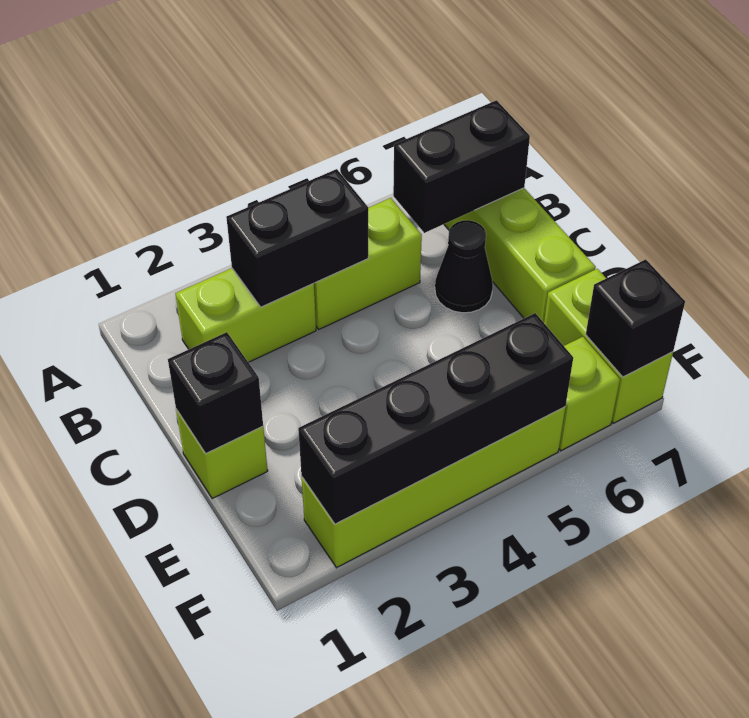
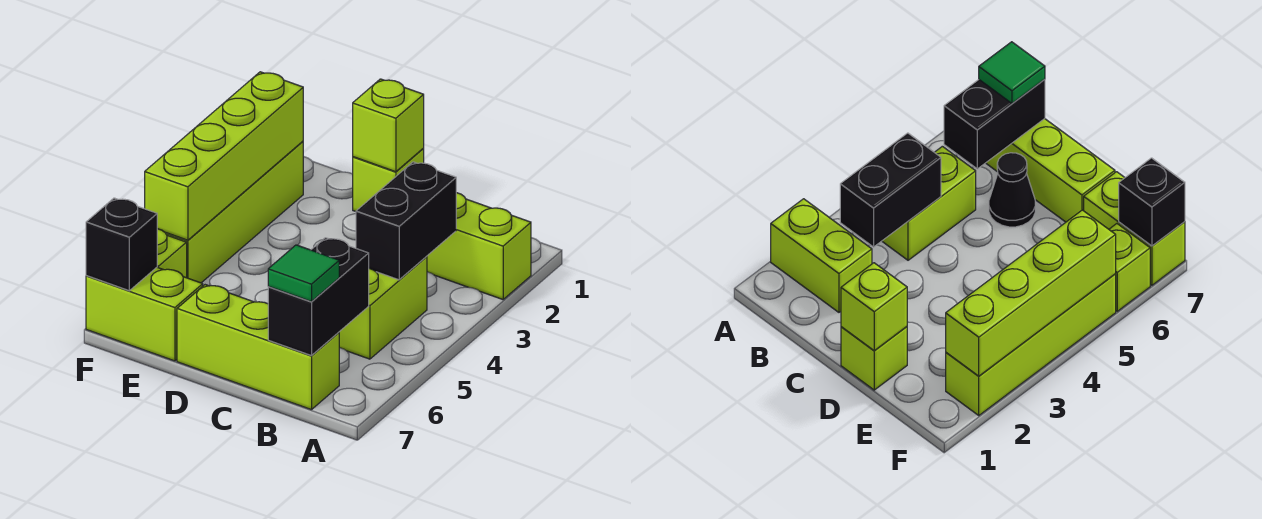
lime brick B2:B3 level 1 -> lime brick A2:B2 level 1
none -> green tile B7 level 3
black brick D1 level 2 -> lime brick D1 level 2
black brick F2:F5 level 2 -> lime brick F2:F5 level 2

